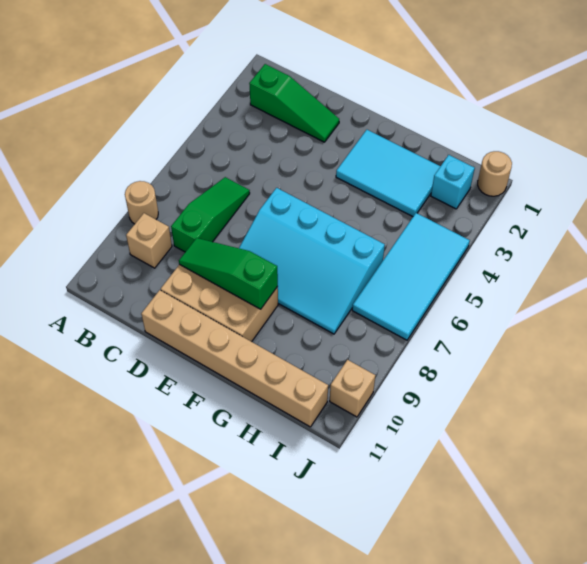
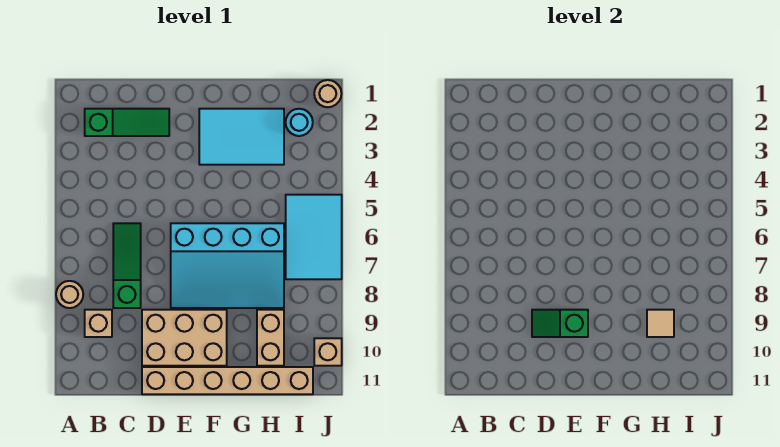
green slope D9:F9 level 2 top F -> green slope D9:E9 level 2 top E
none -> tan brick H9:H10 level 1
none -> tan tile H9 level 2
cyan brick I2 level 1 -> cyan round brick I2 level 1
cyan tile I4:J7 level 1 -> cyan tile I5:J7 level 1

